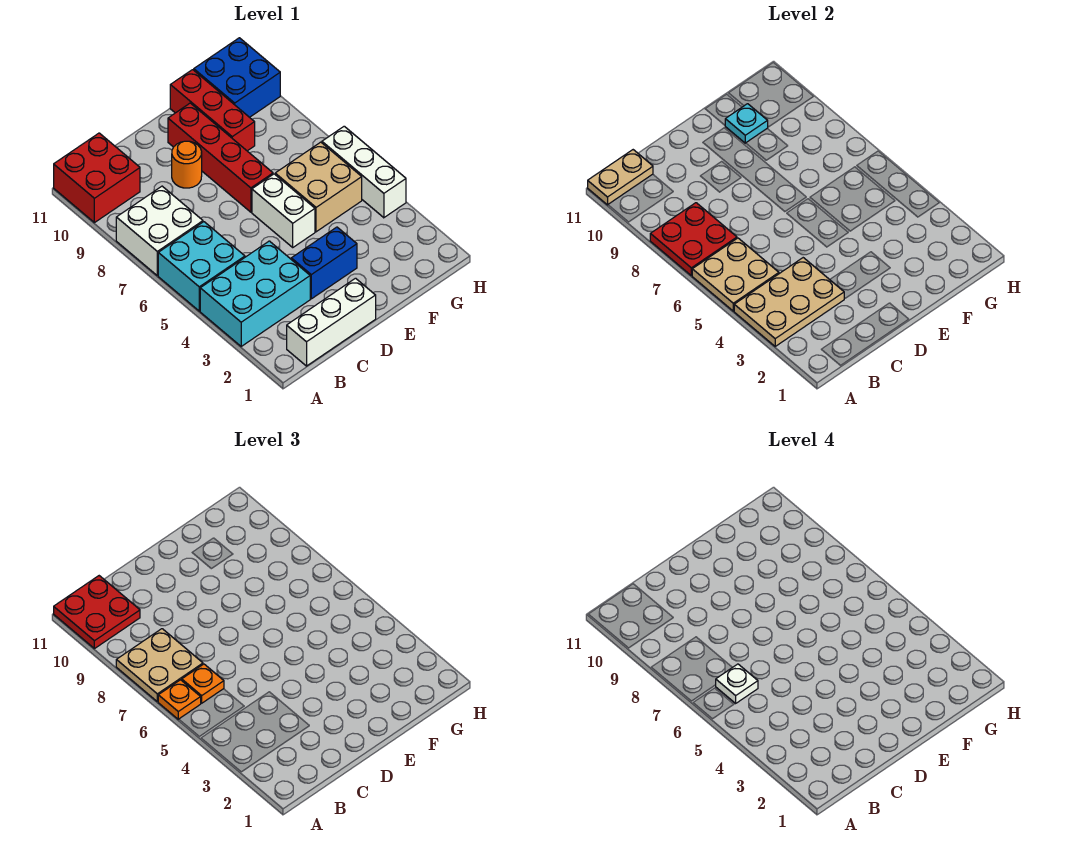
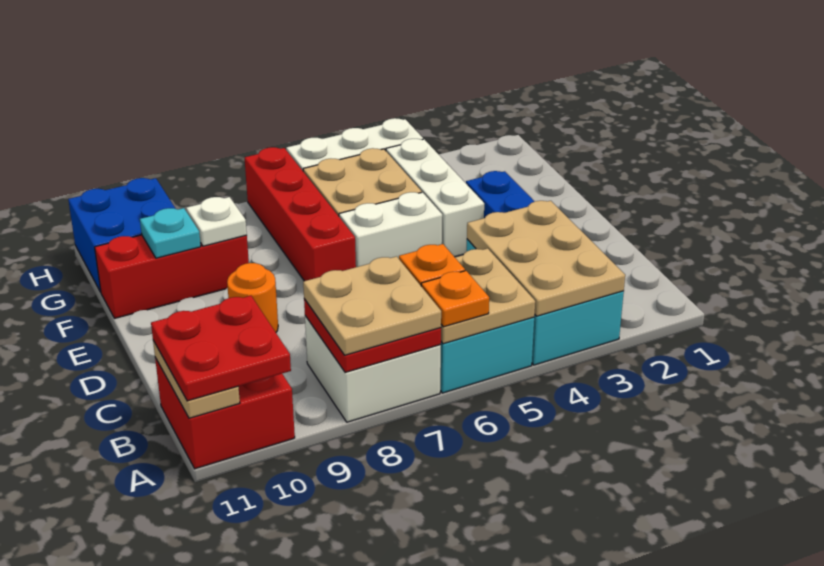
white brick B1:D1 level 1 -> white brick E4:G4 level 1
white plate B6 level 4 -> white plate F9 level 2
red brick E7:E10 level 1 -> red brick E7:H7 level 1

